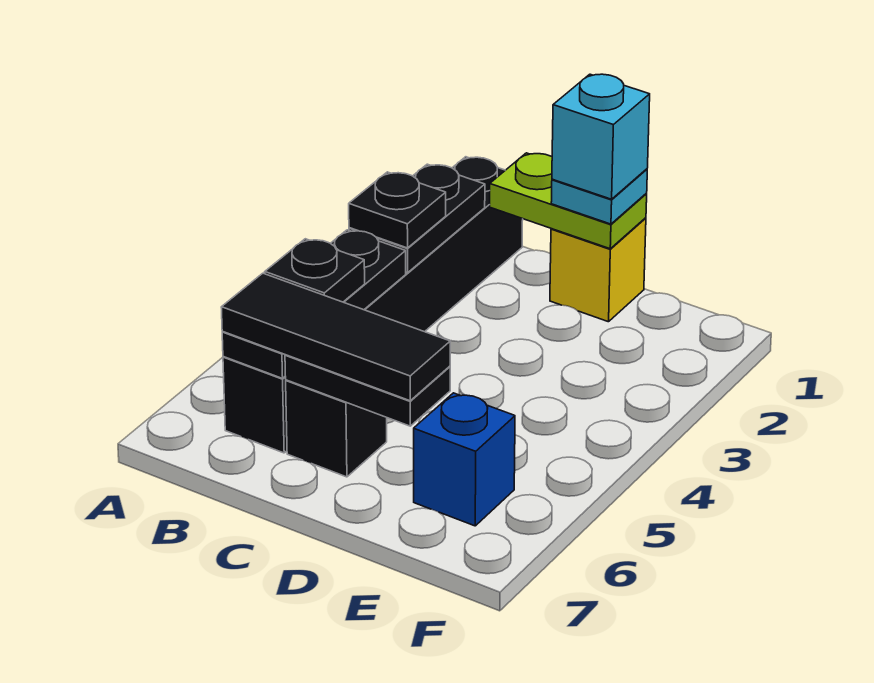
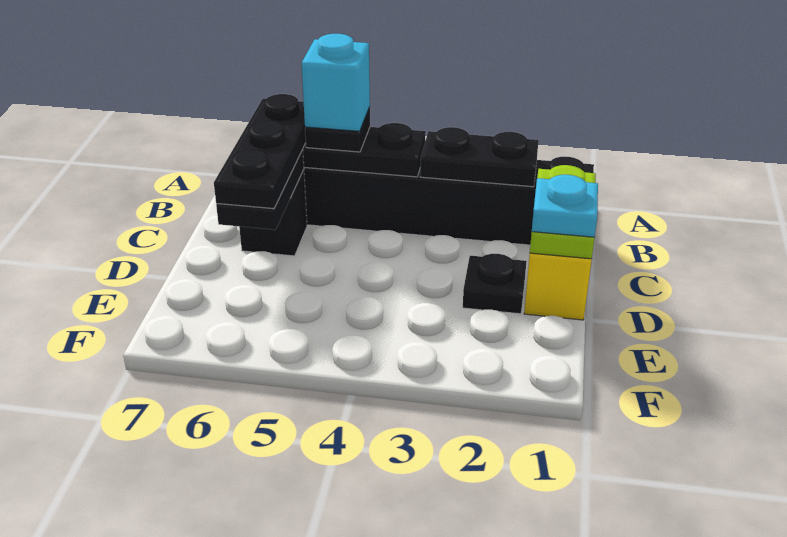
black plate B3 level 3 -> black plate D2 level 1
black tile B6:D6 level 3 -> black plate B6:D6 level 3
cyan brick D1 level 4 -> cyan brick B5 level 4
blue brick E6 level 1 -> none

